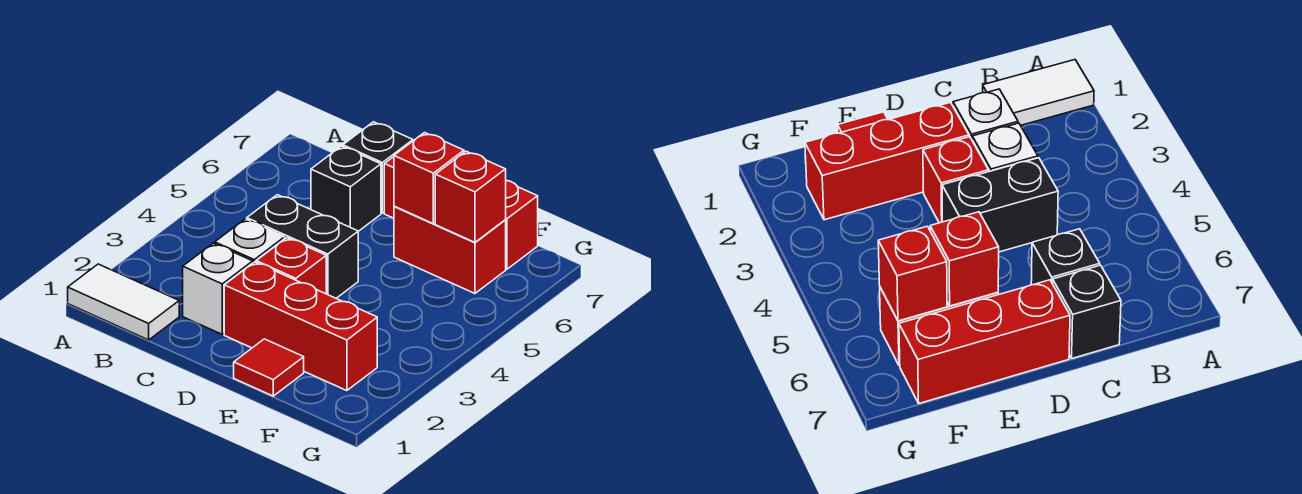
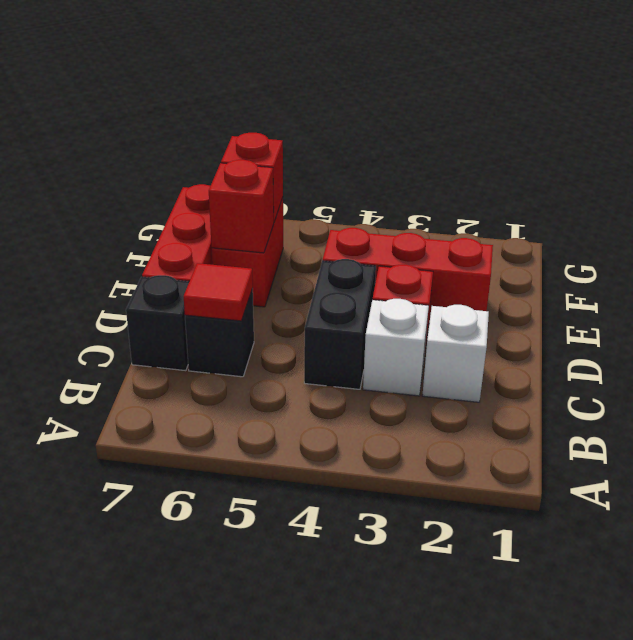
white tile A1:B1 level 1 -> none
red brick D2:F2 level 1 -> red brick E2:E4 level 1
red tile E1 level 1 -> red tile C6 level 2

